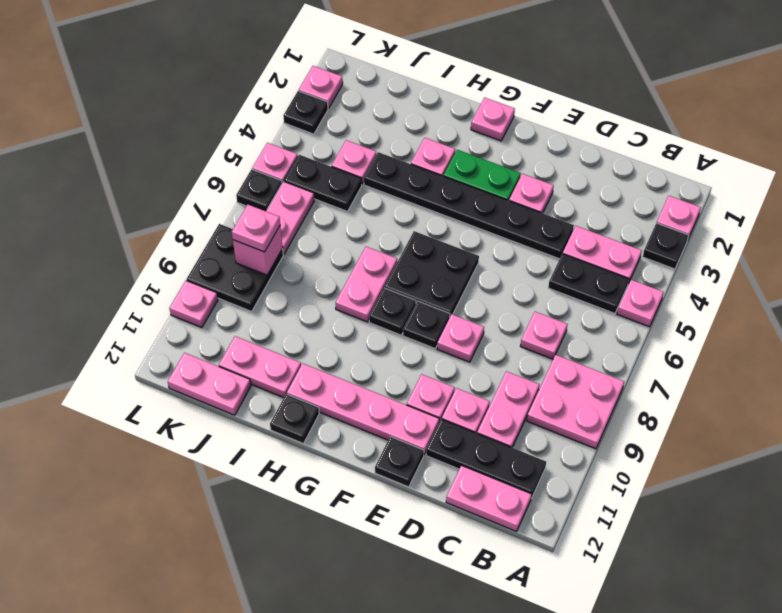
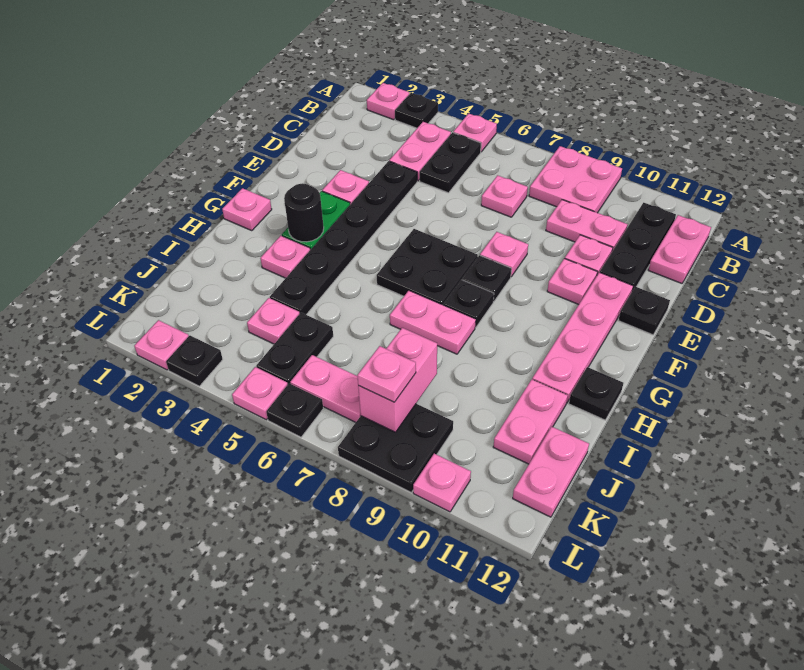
none -> black round brick G3 level 2
pink brick K8 level 2 -> pink brick J8:K8 level 2

